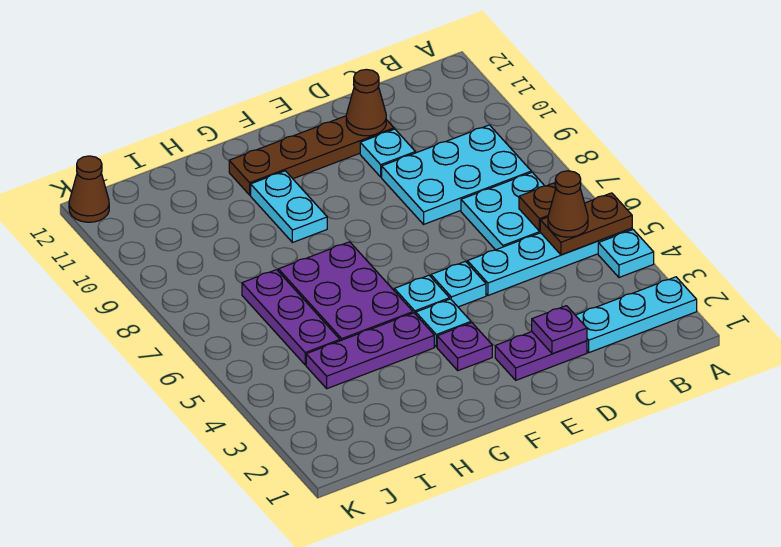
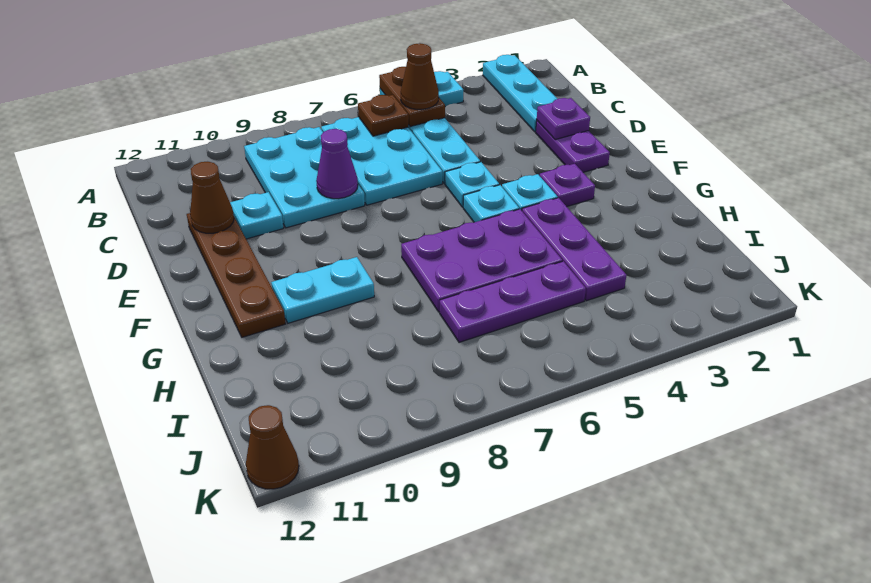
cyan plate B6:C7 level 1 -> cyan plate B6:D7 level 1
none -> purple cone D8 level 2

